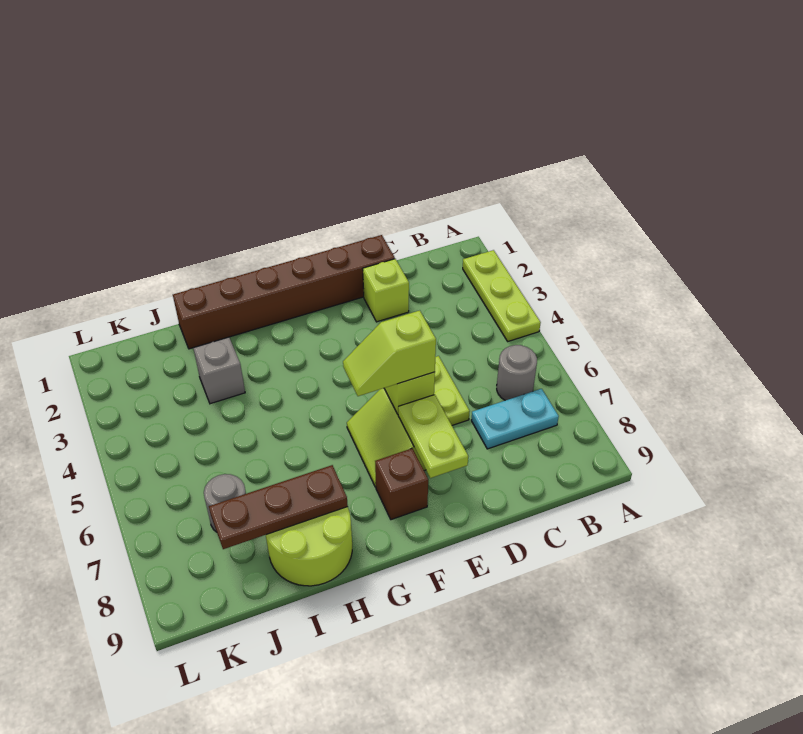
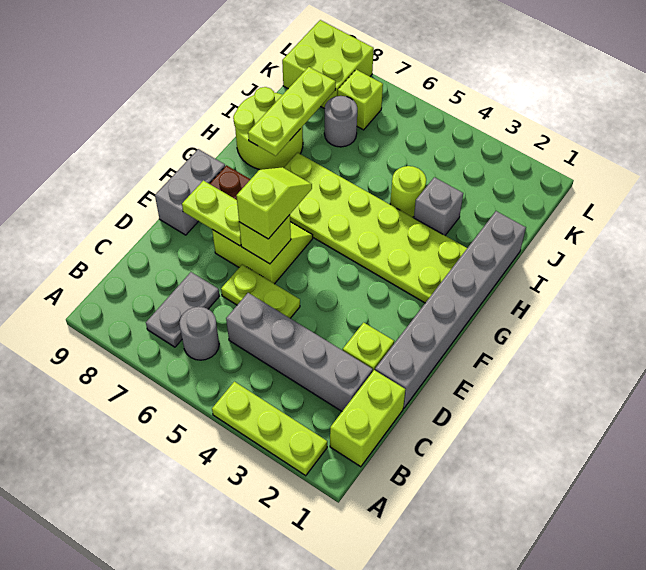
none -> lime brick B1:C1 level 1
cyan plate B7:C7 level 1 -> grey plate B7:C7 level 1
none -> grey brick C2:C5 level 1
brown brick D1:I1 level 1 -> grey brick D1:I1 level 1
none -> grey brick E9:F9 level 1
none -> lime plate G2:H7 level 1
brown plate H8:J8 level 2 -> lime plate H8:J8 level 2
none -> lime round brick I4 level 1
none -> lime brick K7 level 1
none -> lime brick K8:L9 level 1

